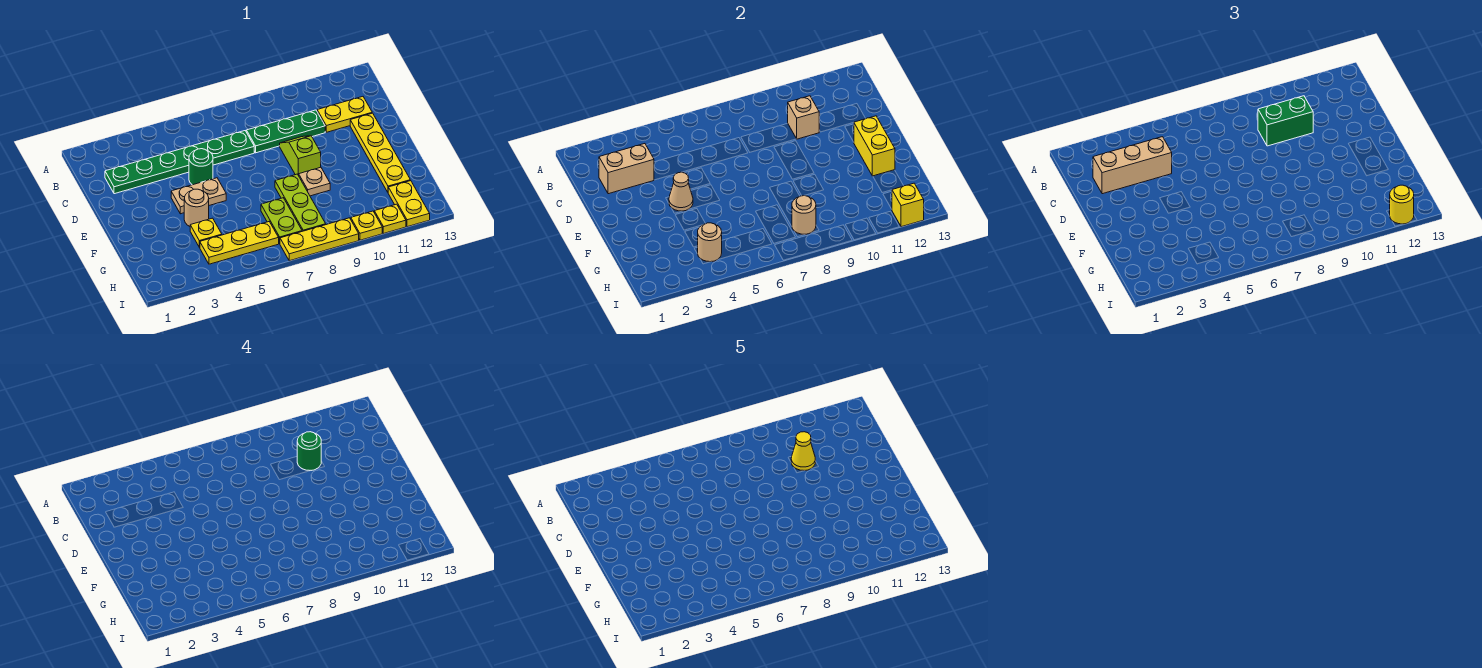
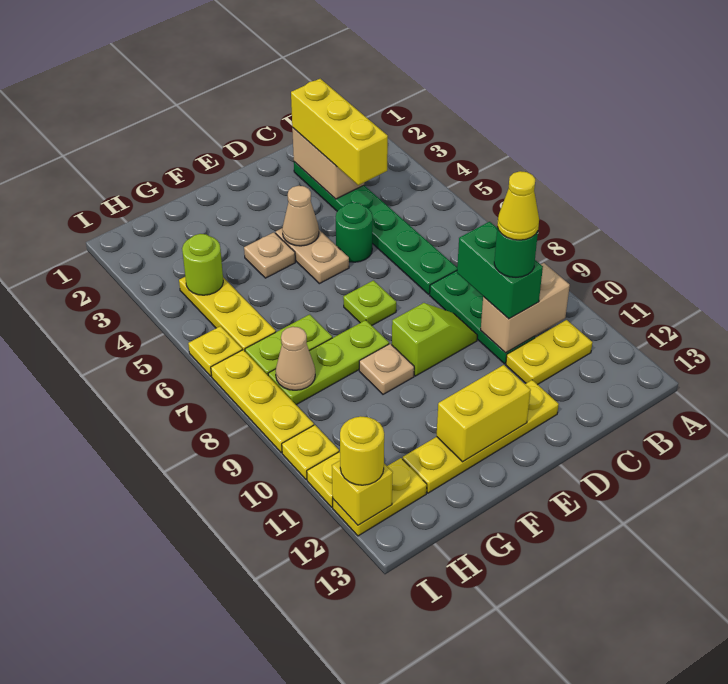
tan brick C2:C4 level 3 -> yellow brick C2:C4 level 3
tan brick C10 level 2 -> tan brick B10:C10 level 2
yellow plate C11:C12 level 1 -> yellow plate B11:C11 level 1
none -> lime plate E7 level 1
tan round brick F4 level 1 -> tan plate F4 level 1
yellow plate G4 level 1 -> yellow plate I6 level 1
tan round brick H4 level 2 -> lime round brick H4 level 2
tan round brick H8 level 2 -> tan cone H8 level 2

